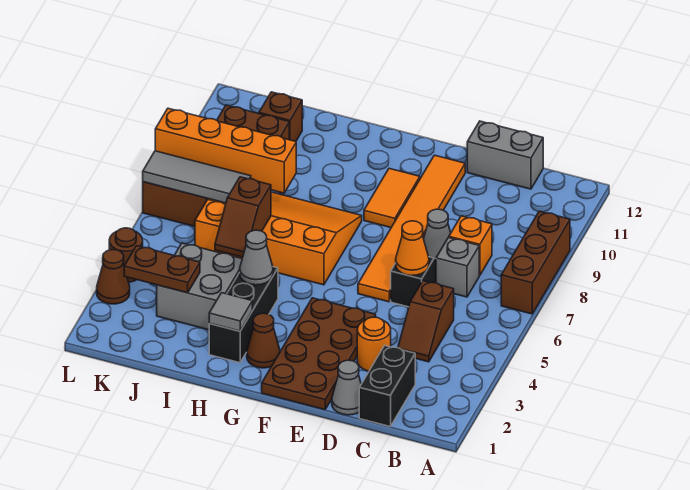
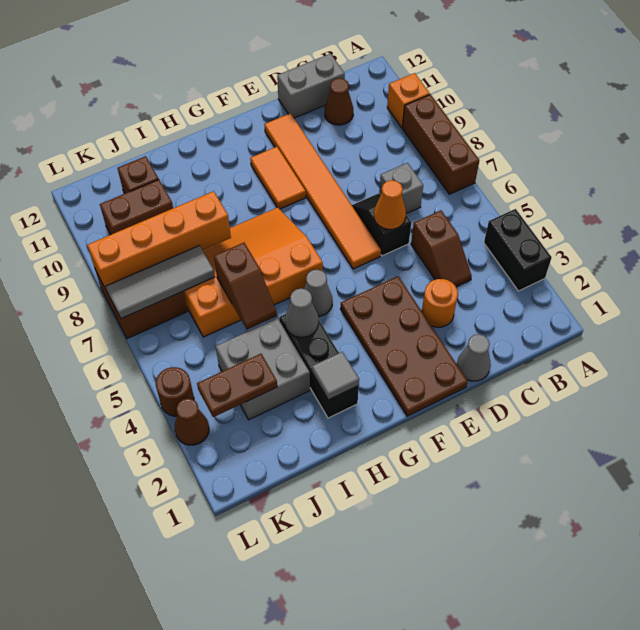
black brick C1:C2 level 1 -> black brick A3:A4 level 1
orange brick C8 level 1 -> orange brick A10 level 1
grey cone D8 level 1 -> grey cone G5 level 1
brown cone G2 level 1 -> brown cone C11 level 1

